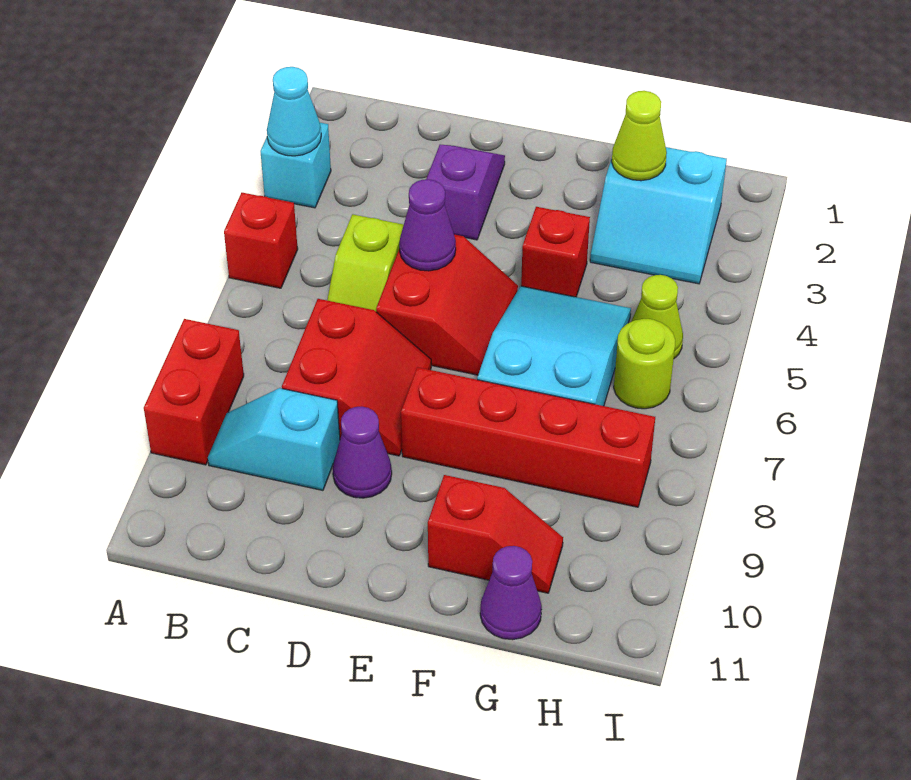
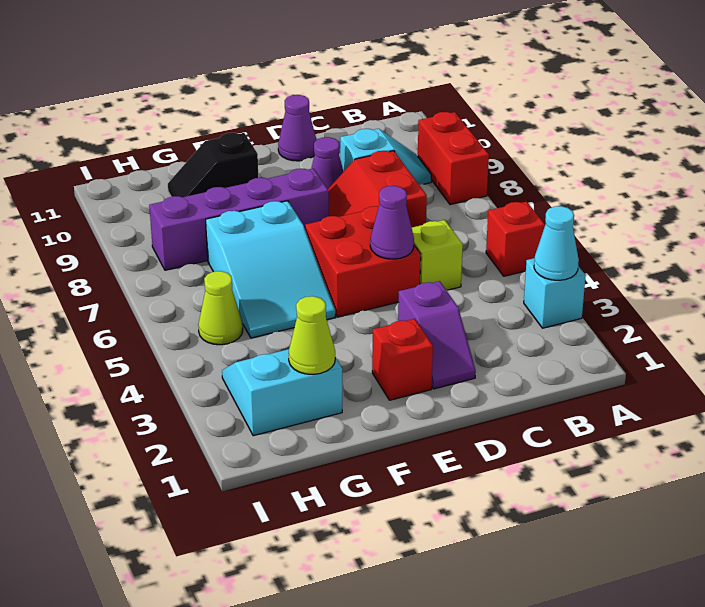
red slope D5:E6 level 1 top D -> red brick D5:E6 level 1
red brick E8:H8 level 1 -> purple brick E8:H8 level 1
red brick F4 level 1 -> red brick E2 level 1
red slope F10:G10 level 1 top F -> black slope F10:G10 level 1 top F
purple cone G11 level 1 -> purple cone D11 level 1
lime round brick H6 level 1 -> none

